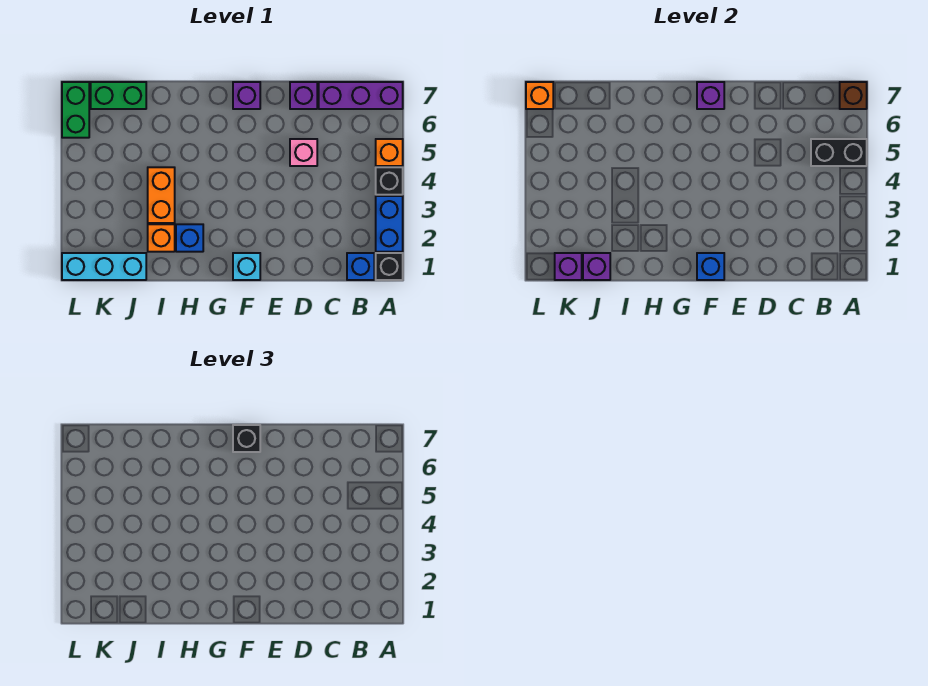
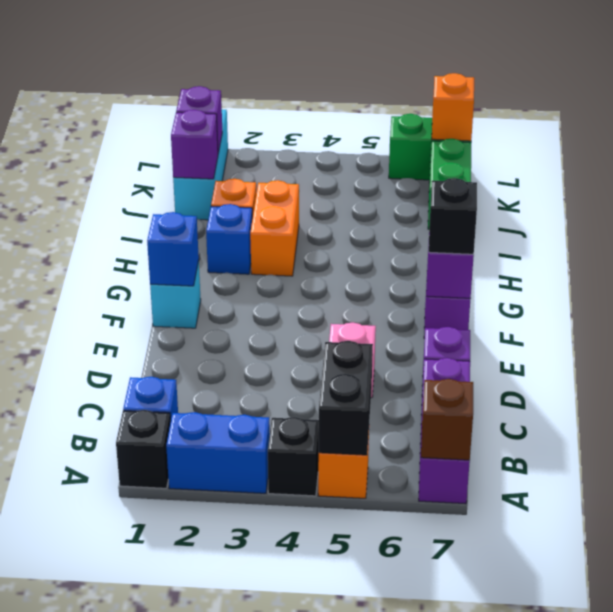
orange brick I3:I4 level 1 -> orange brick H3:I3 level 1

